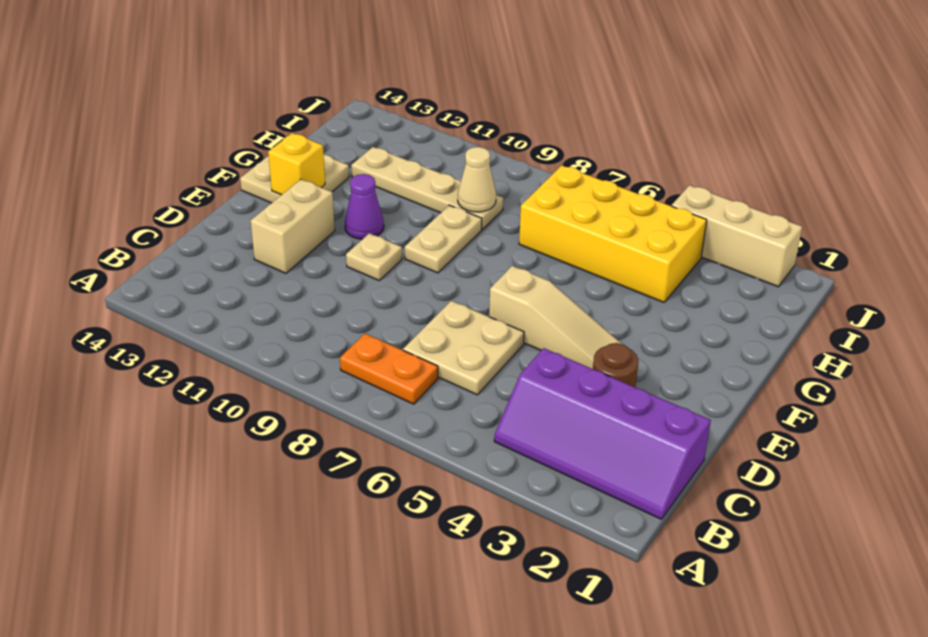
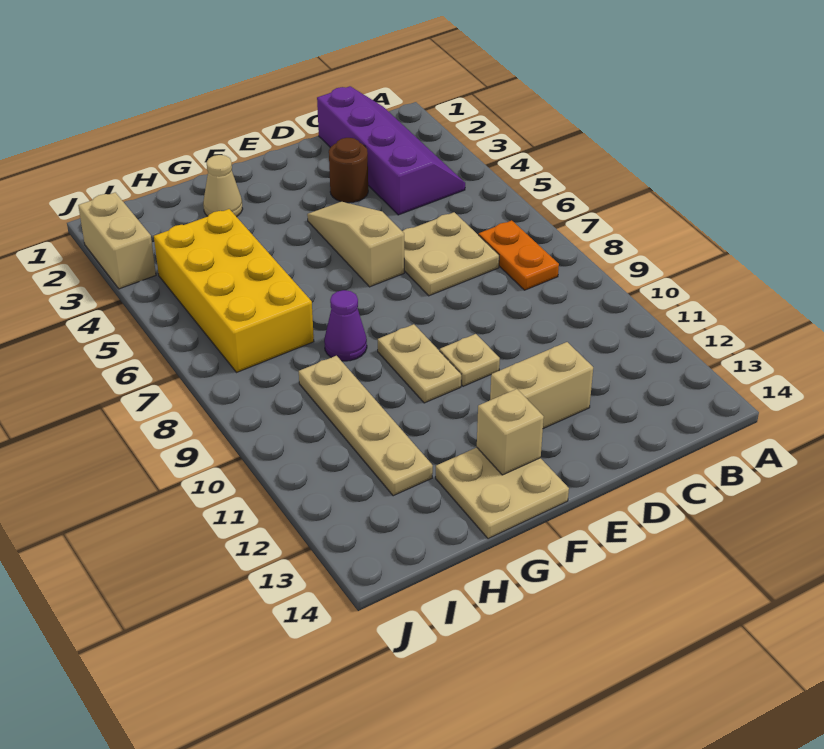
tan plate F9:G9 level 1 -> tan plate F9:F10 level 1
purple cone F11 level 1 -> purple cone G8 level 1
yellow brick F13 level 2 -> tan brick F13 level 2
tan cone H9 level 2 -> tan cone G2 level 1
tan brick J2:J4 level 1 -> tan brick J2:J3 level 1

